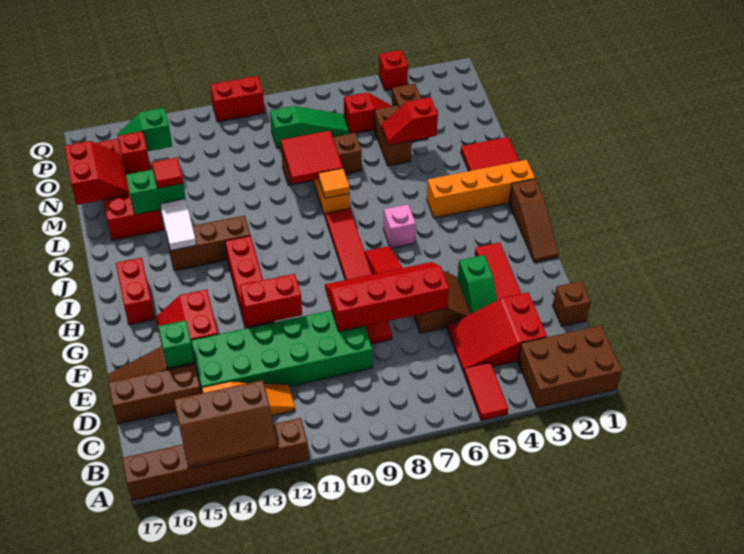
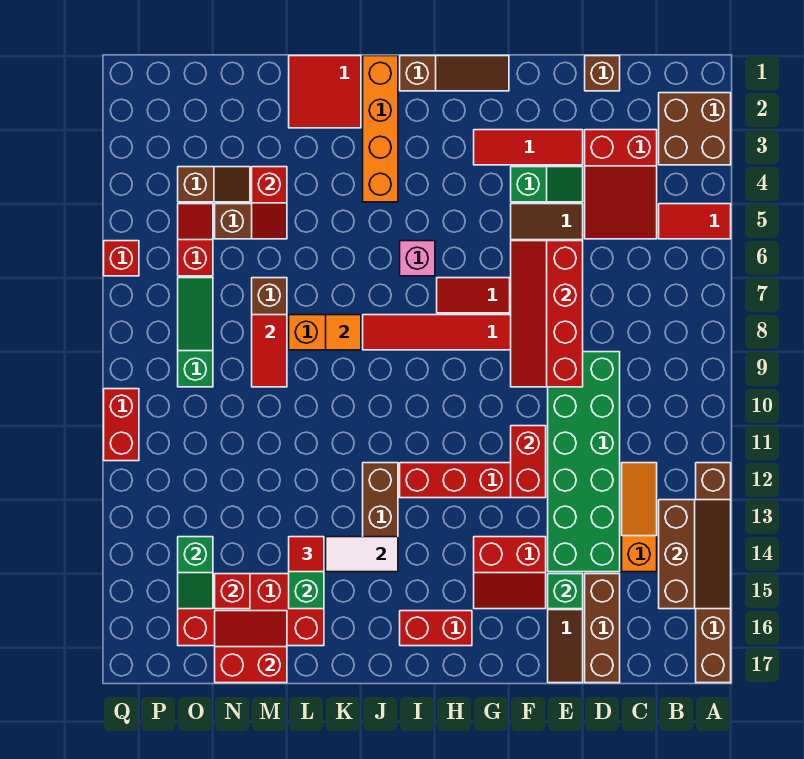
brown brick A1:B3 level 1 -> brown brick A2:B3 level 1
red tile L8:M9 level 2 -> red tile M8:M9 level 2
red brick Q4 level 1 -> red brick Q6 level 1

